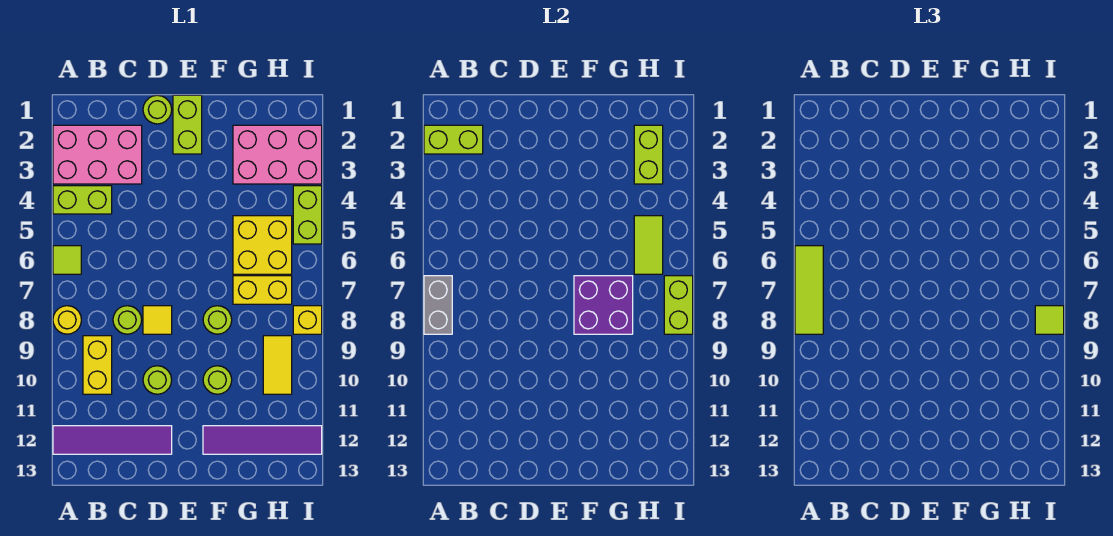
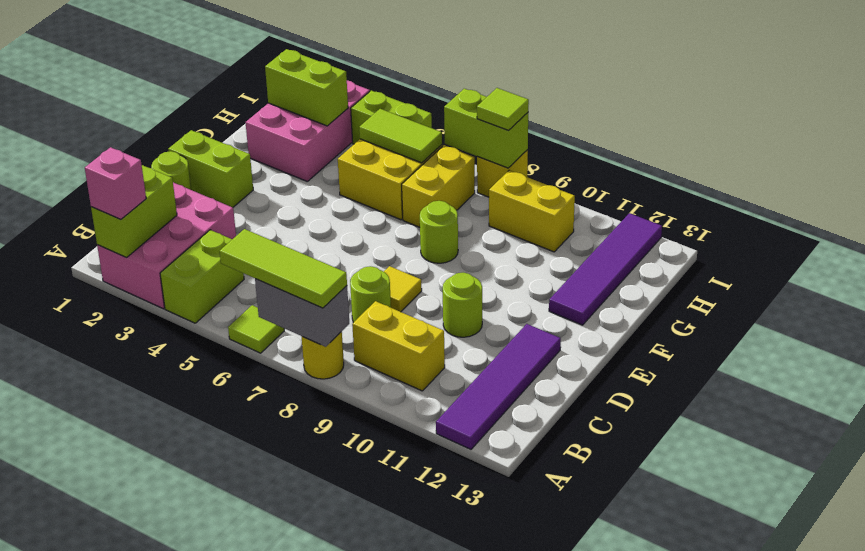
none -> pink brick A2 level 3
purple brick F7:G8 level 2 -> none
lime round brick F10 level 1 -> none
yellow tile H9:H10 level 1 -> yellow brick H9:H10 level 1

